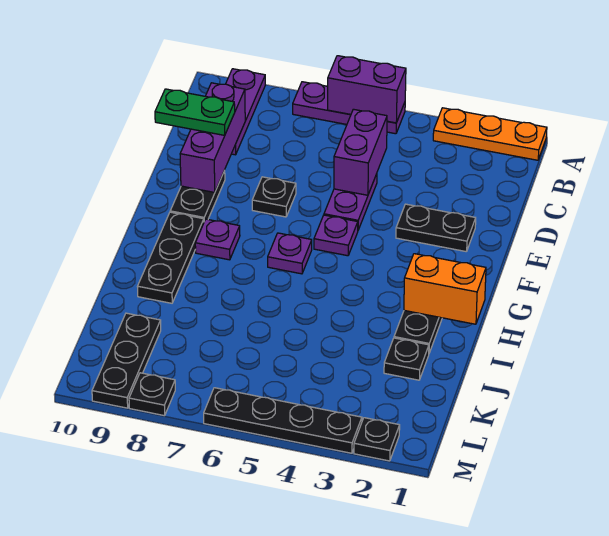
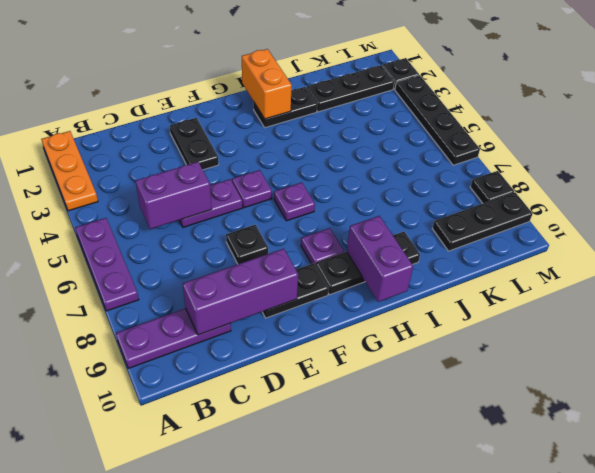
purple brick A5:A6 level 2 -> purple brick H9:H10 level 2
green plate D9:D10 level 3 -> none
black plate J2 level 1 -> black plate J2:L2 level 1

